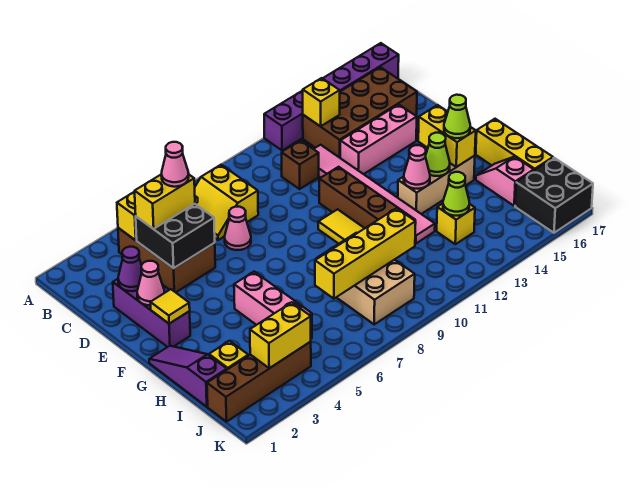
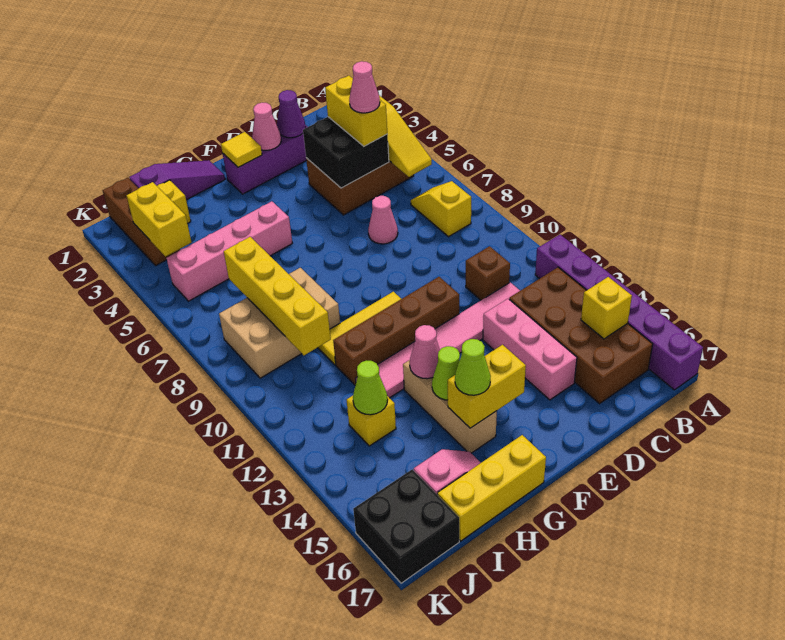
yellow slope B7:C8 level 1 top 8 -> yellow slope B7:B8 level 1 top 8
yellow brick B13 level 2 -> yellow brick B15 level 2
pink brick G5:I5 level 1 -> pink brick G5:J5 level 1
brown brick J1:J4 level 1 -> brown brick J1:J3 level 1

